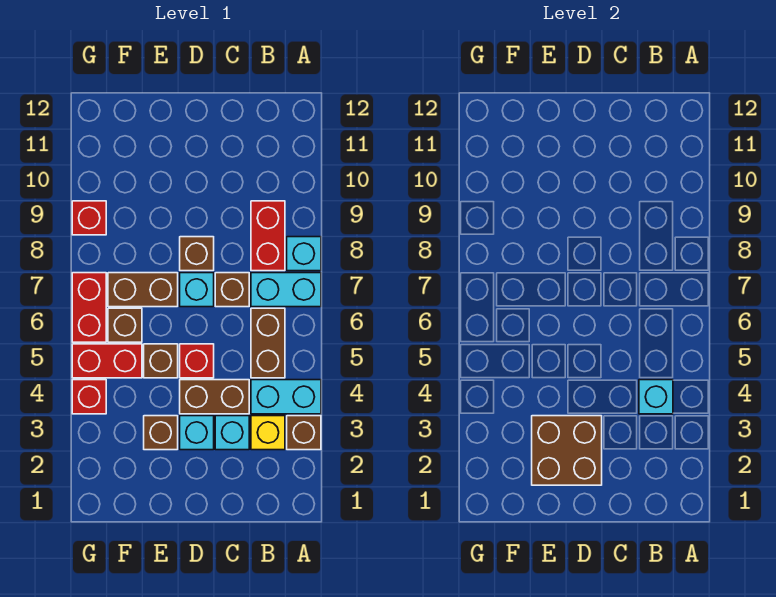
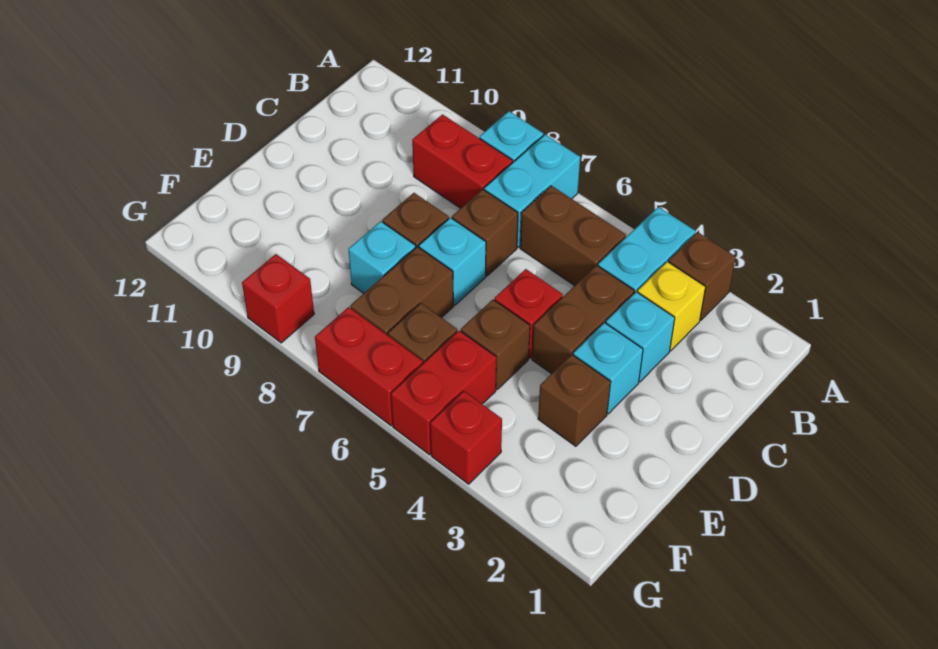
cyan brick B4 level 2 -> cyan brick E8 level 1
brown brick D2:E3 level 2 -> none

